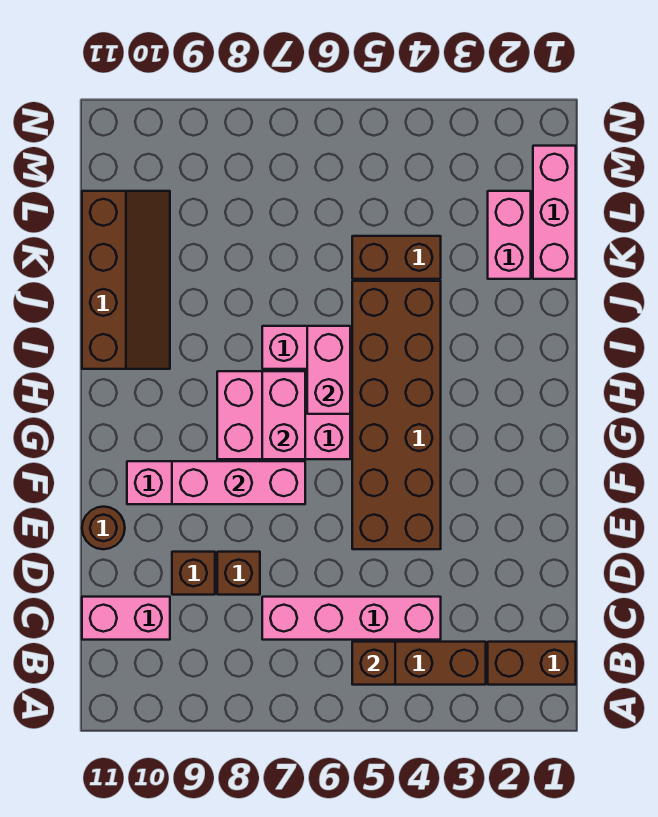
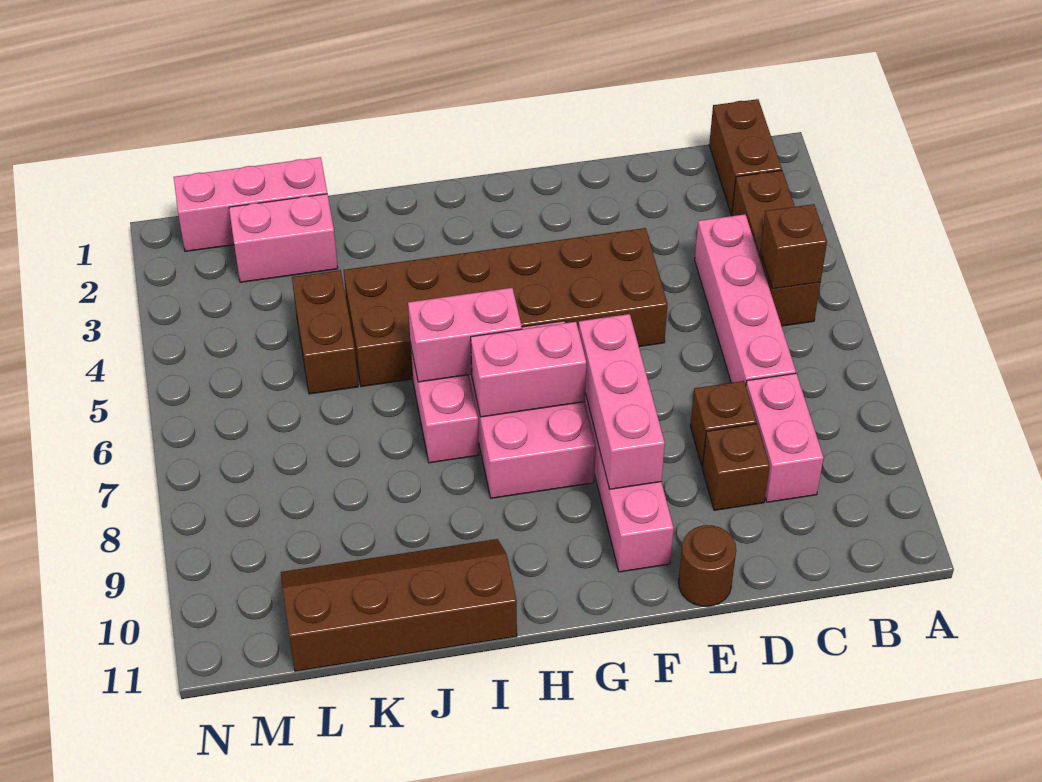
pink brick C10:C11 level 1 -> pink brick C8:C9 level 1

